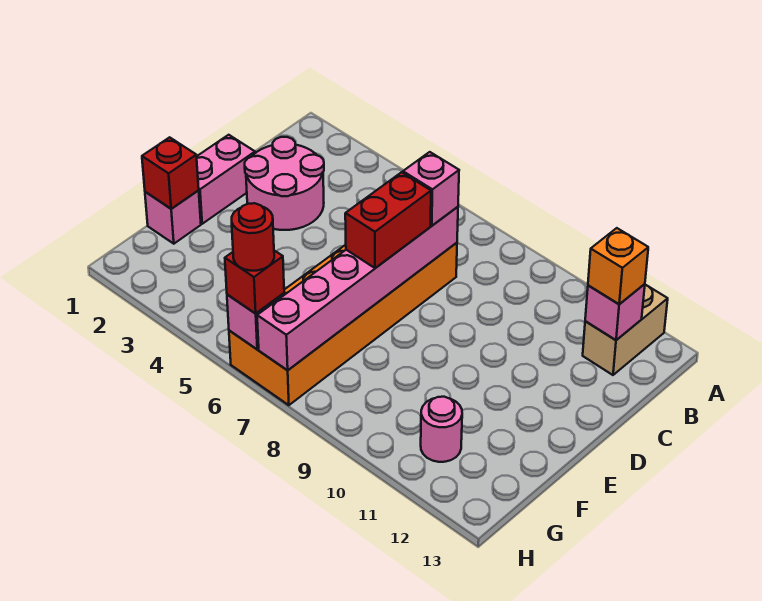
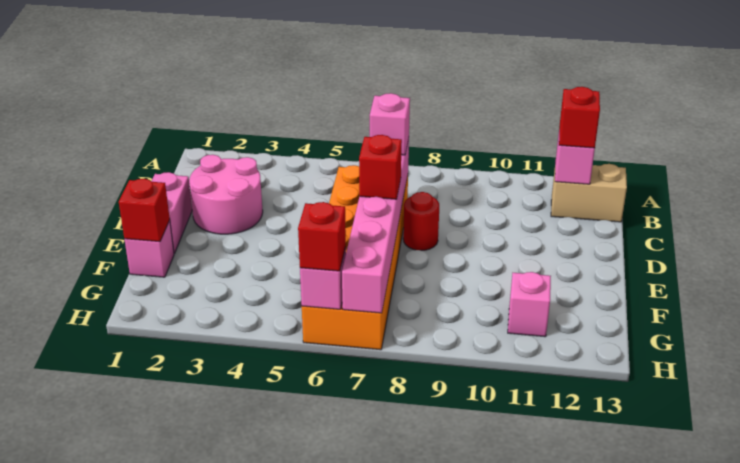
tan brick A12:B12 level 1 -> tan brick B12:B13 level 1
orange brick B12 level 3 -> red brick B12 level 3
red brick D7:E7 level 3 -> red brick E7 level 3
pink round brick G11 level 1 -> pink brick G11 level 1
red round brick H6 level 4 -> red round brick D8 level 1

